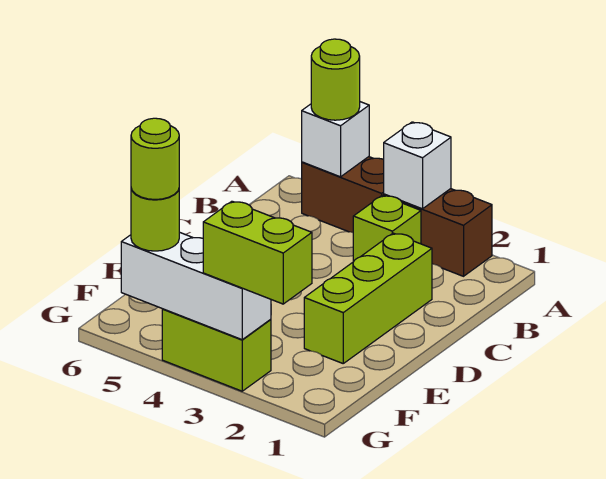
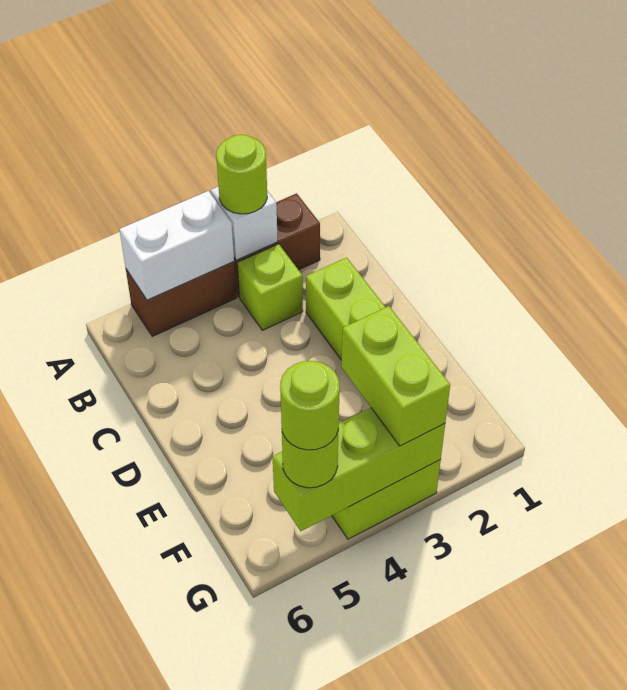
white brick A5 level 2 -> white brick A4:A5 level 2
lime round brick A5 level 3 -> lime round brick A3 level 3
lime brick G2:G3 level 3 -> lime brick F3:G3 level 3
white brick G3:G5 level 2 -> lime brick G3:G5 level 2

